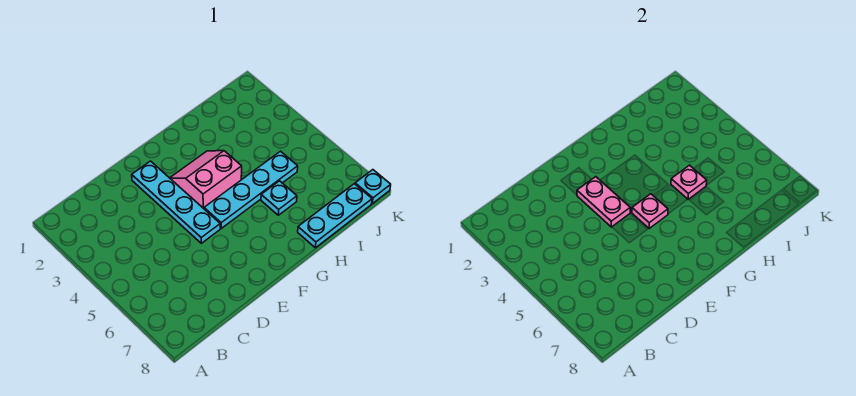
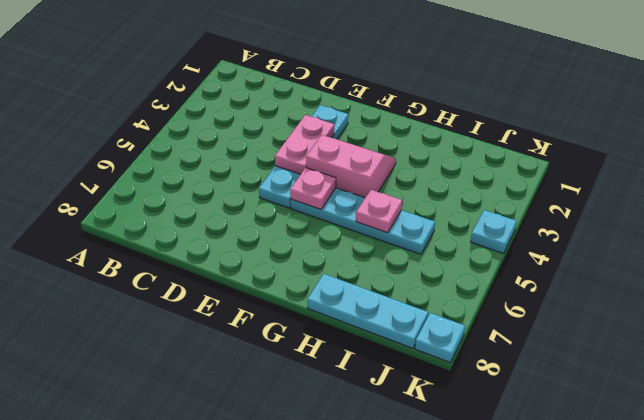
cyan plate H6 level 1 -> cyan plate K4 level 1

